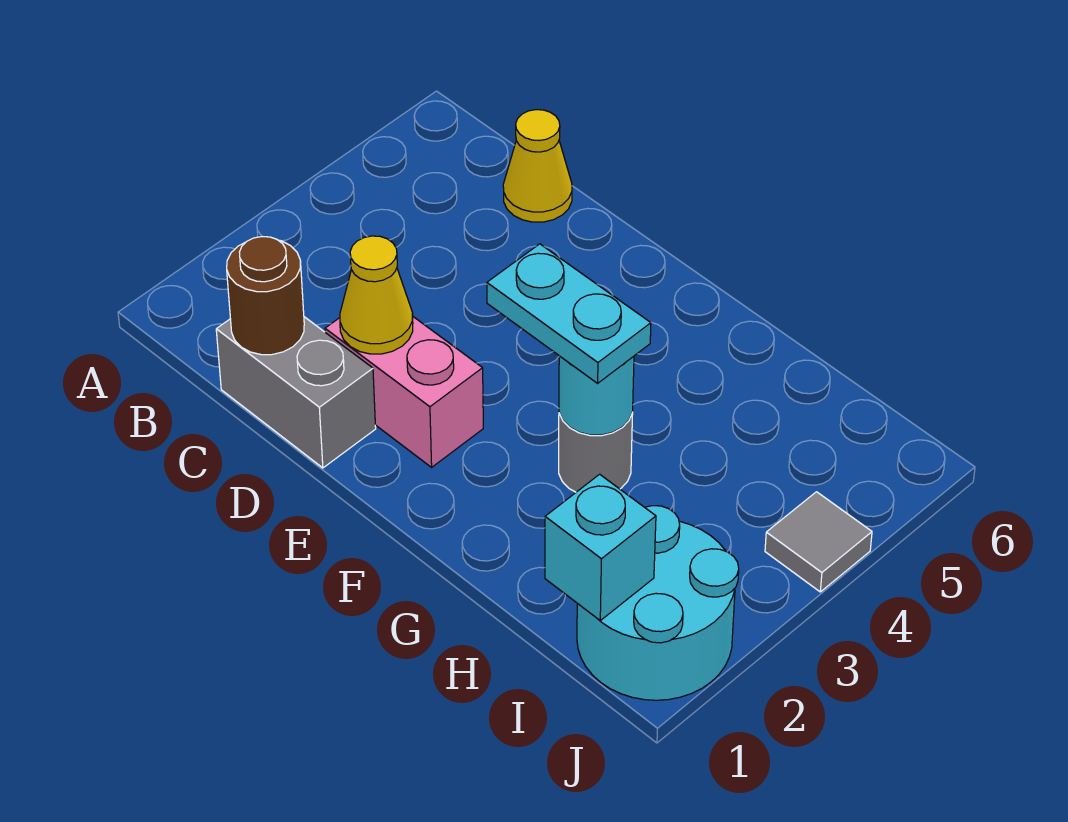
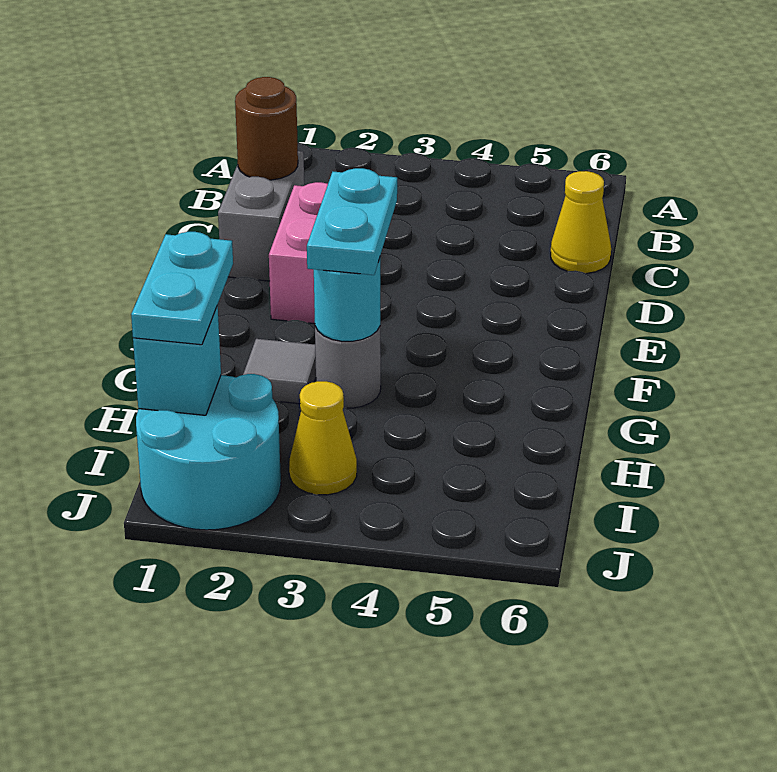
yellow cone D2 level 2 -> yellow cone I3 level 1
none -> cyan plate H1:I1 level 3
grey tile J4 level 1 -> grey tile G2 level 1

